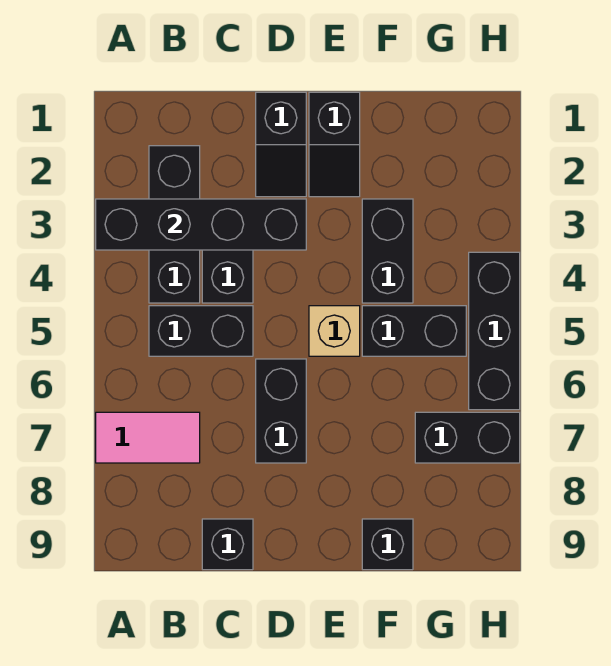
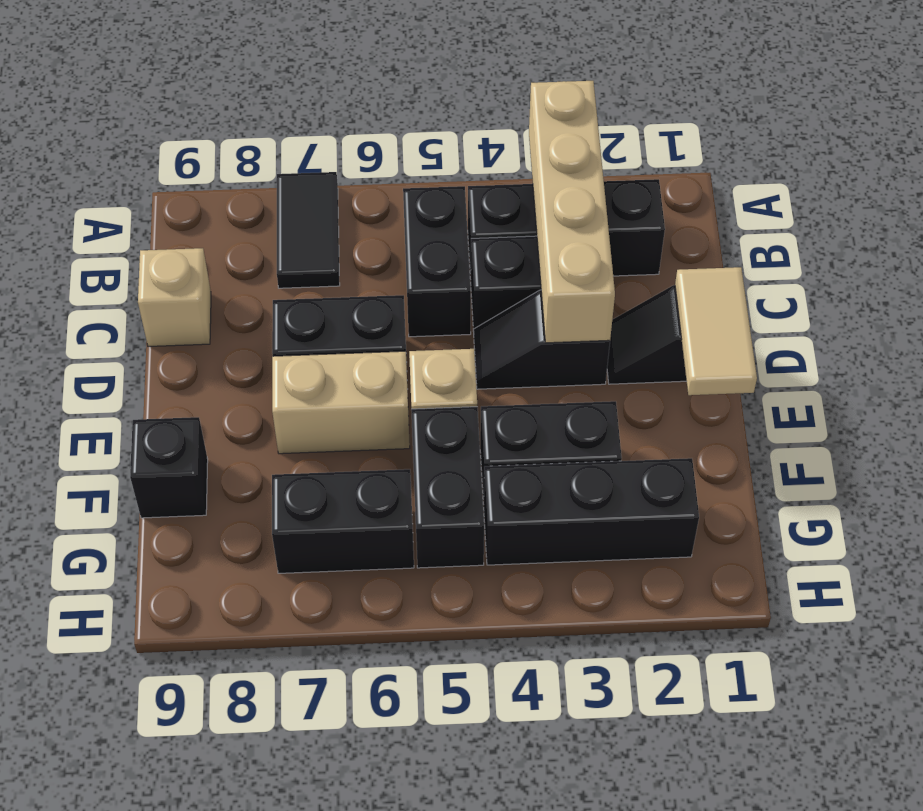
black brick A3:D3 level 2 -> tan brick A3:D3 level 2
pink tile A7:B7 level 1 -> black tile A7:B7 level 1
black brick C9 level 1 -> tan brick C9 level 1
none -> tan tile D1:E1 level 2
black slope E1:E2 level 1 top 1 -> black slope D3:D4 level 1 top 3
none -> tan brick E6:E7 level 1
black brick G7:H7 level 1 -> black brick G6:G7 level 1
black brick H4:H6 level 1 -> black brick G2:G4 level 1

